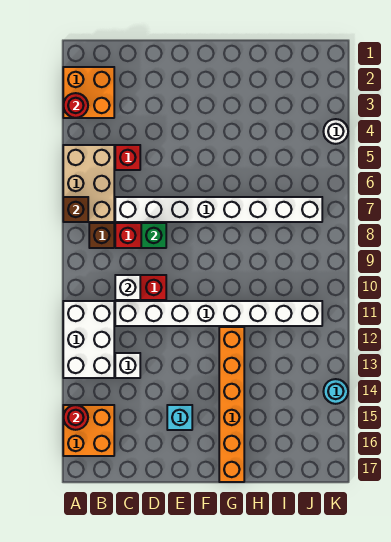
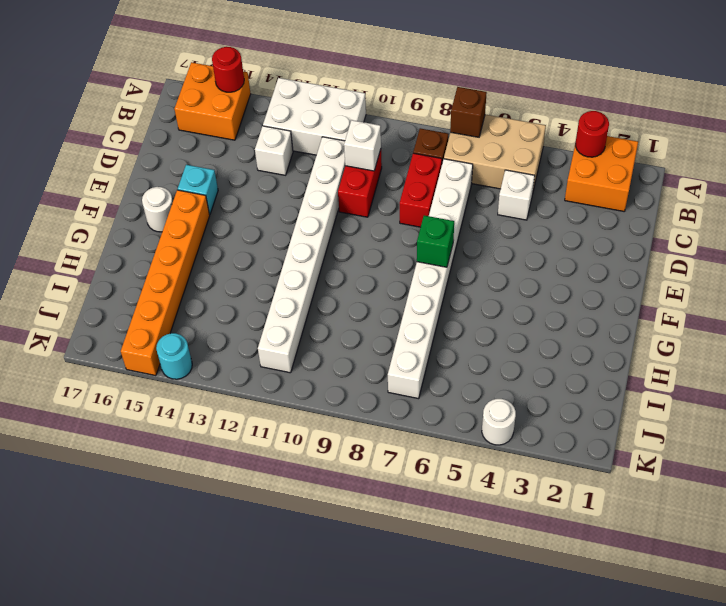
red brick C5 level 1 -> white brick C5 level 1
green brick D8 level 2 -> green brick F7 level 2
none -> white round brick F16 level 1
orange brick G12:G17 level 1 -> orange brick F15:K15 level 1

